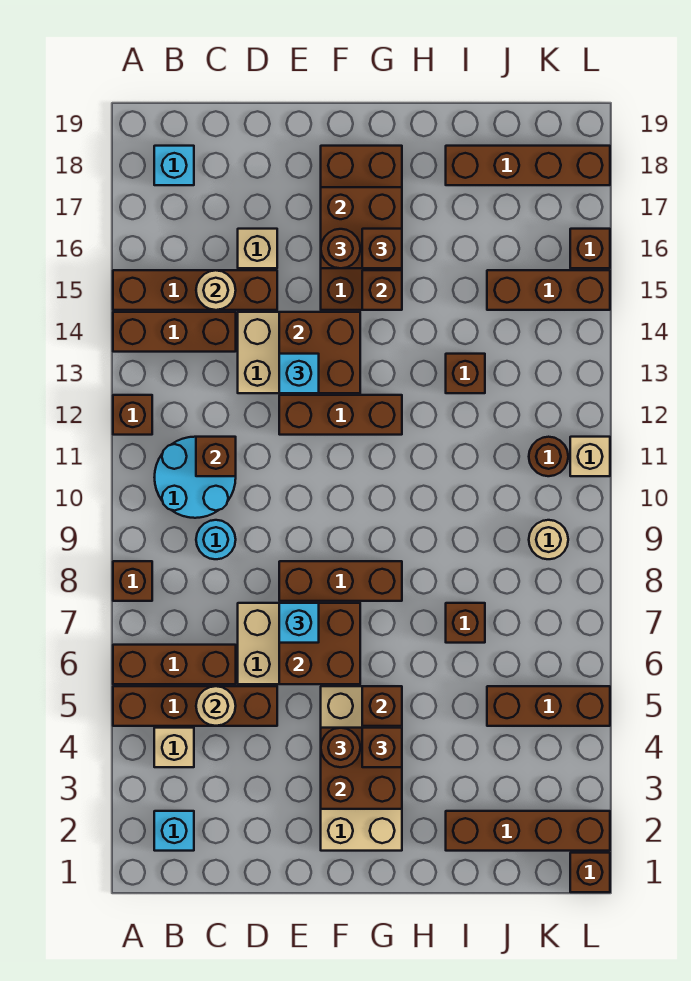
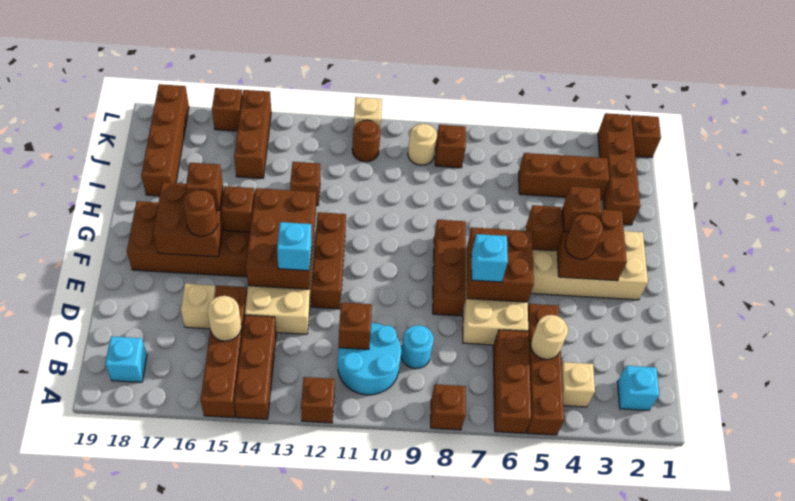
brown brick E13:F14 level 2 -> brown brick E13:G14 level 2
brown brick I7 level 1 -> brown brick K8 level 1
brown brick J5:L5 level 1 -> brown brick J3:J5 level 1

